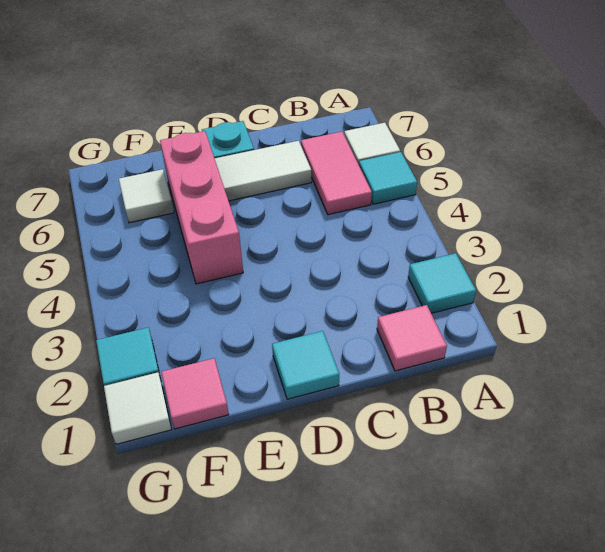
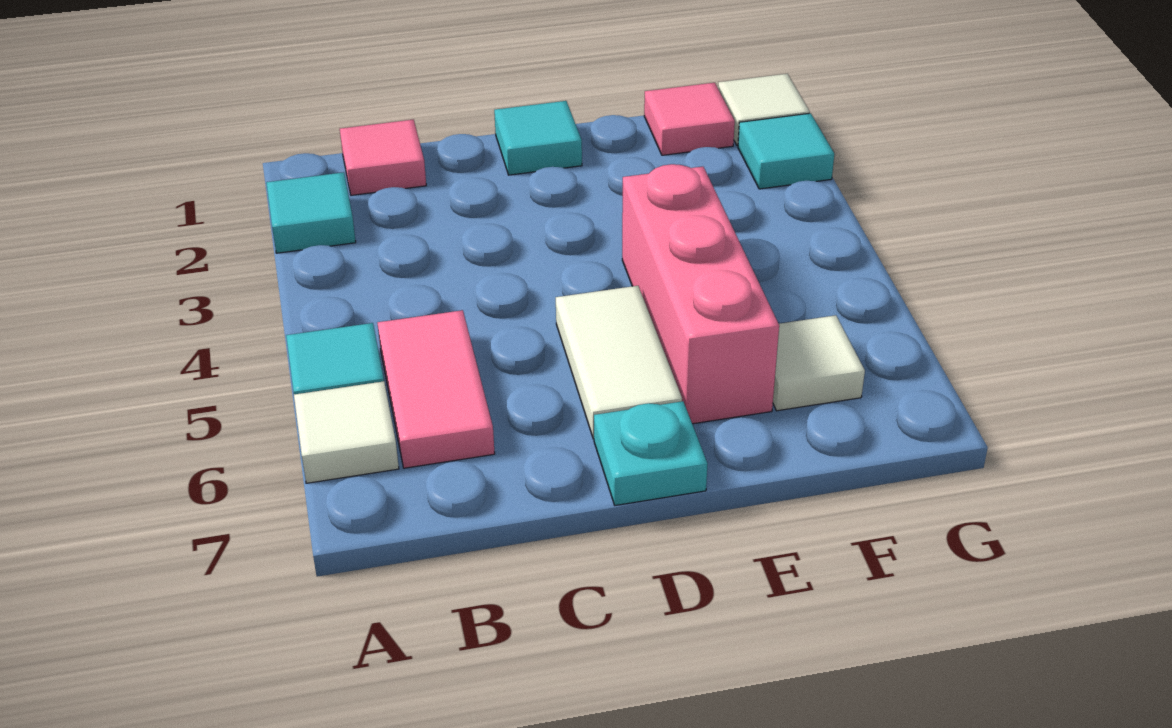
white tile C6:D6 level 1 -> white tile D5:D6 level 1

